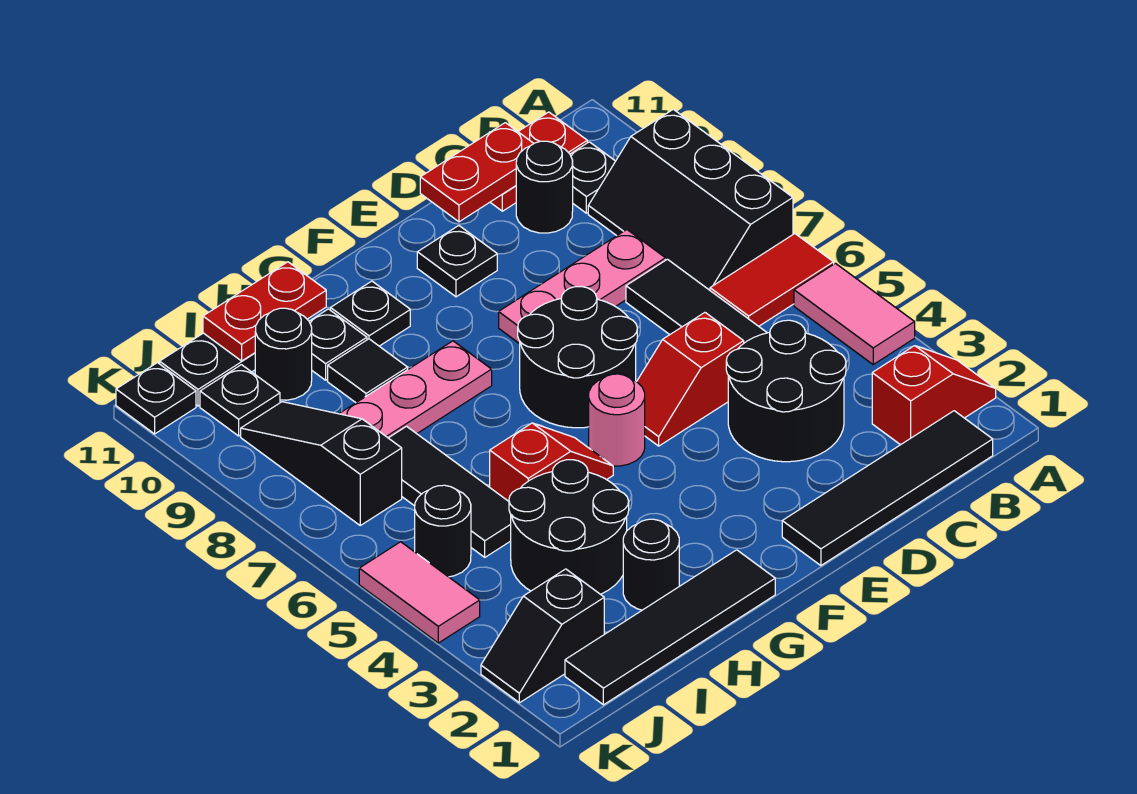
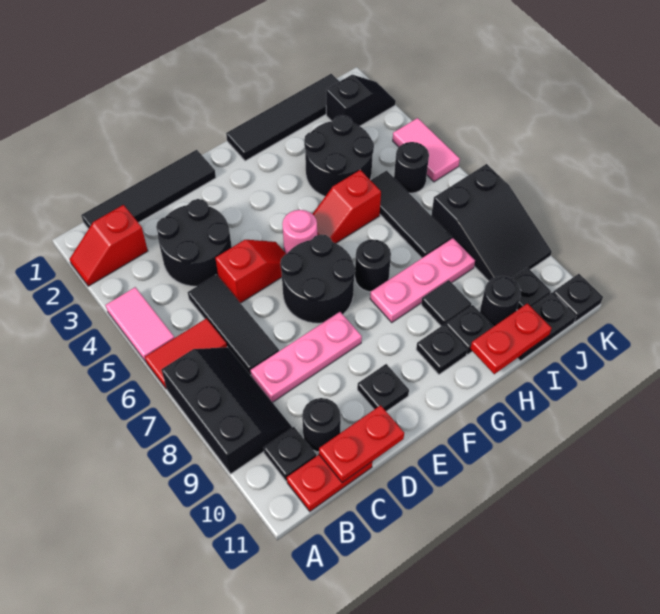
black round brick H2 level 1 -> black round brick G7 level 1
black slope J7:J9 level 1 top 7 -> black slope J7:K9 level 1 top 7

